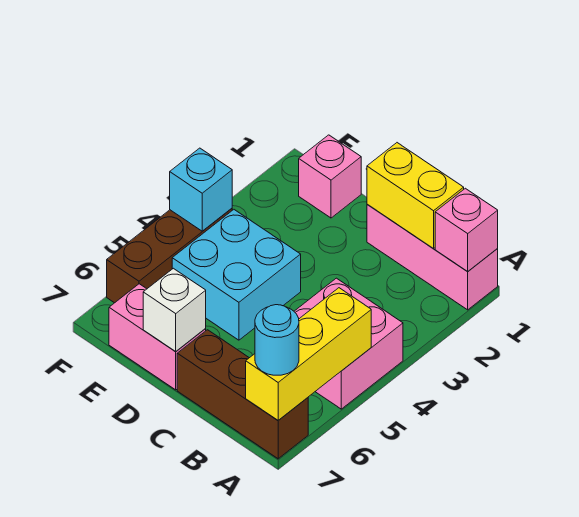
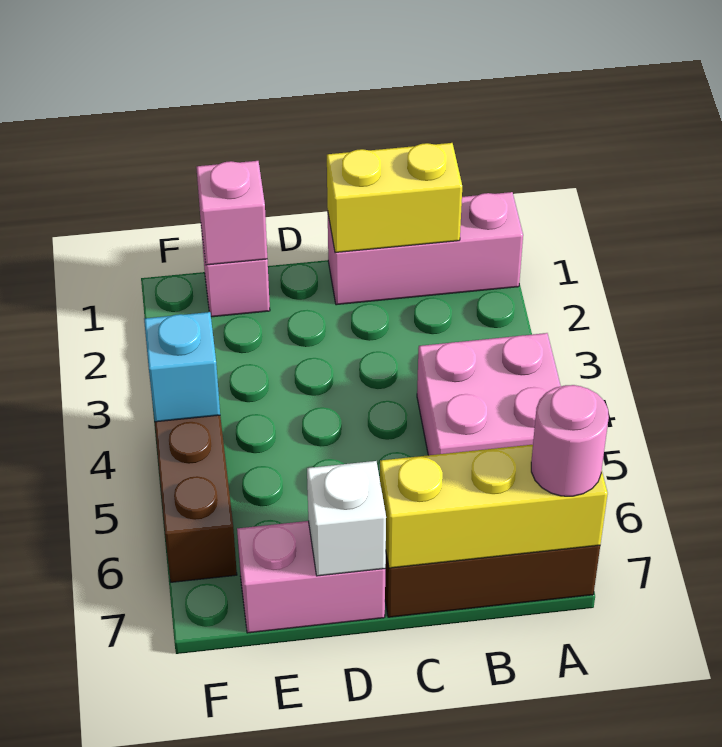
pink brick A1 level 2 -> pink brick E1 level 2
yellow brick A5:A7 level 2 -> yellow brick A7:C7 level 2
cyan round brick A7 level 3 -> pink round brick A7 level 3
cyan brick D4:E5 level 1 -> none

